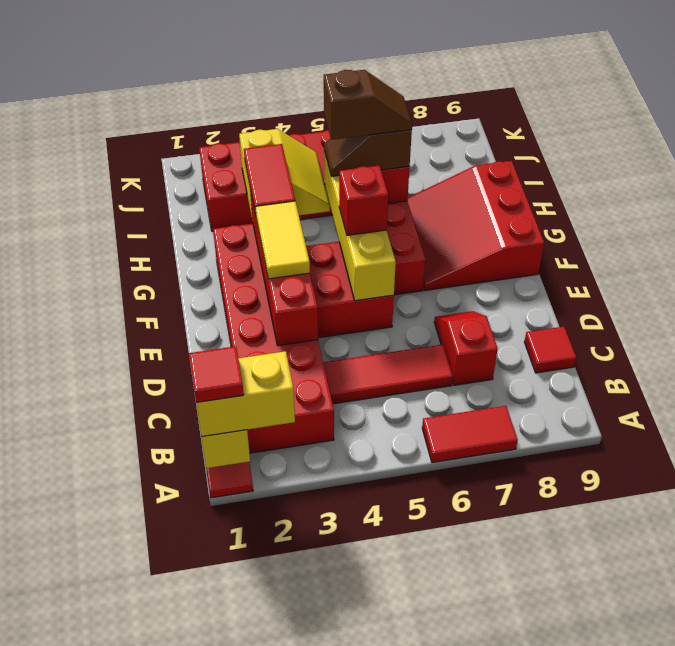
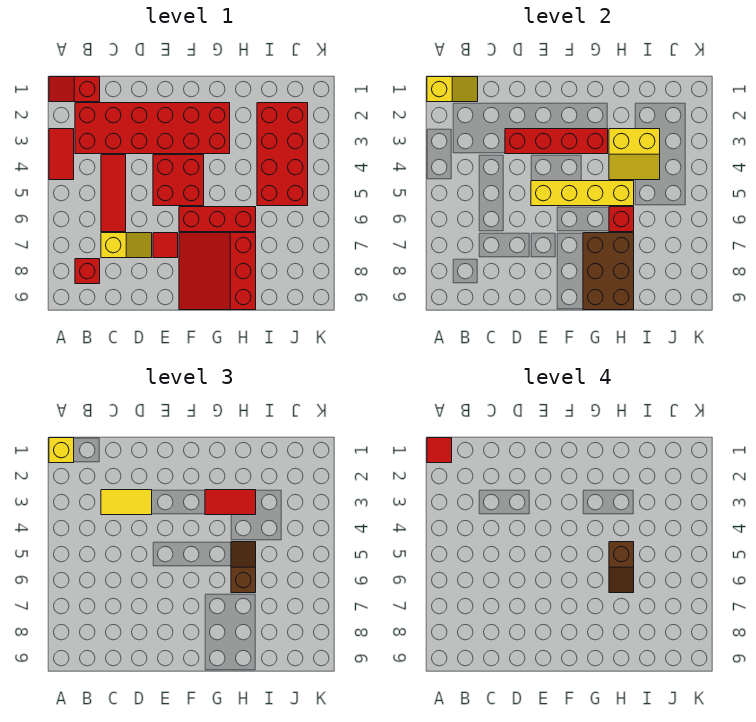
yellow brick A1:A2 level 3 -> yellow brick A1 level 3
red tile A6:A7 level 1 -> red tile A3:A4 level 1
red slope C7:D7 level 1 top C -> yellow slope C7:D7 level 1 top C
red tile C9 level 1 -> red tile E7 level 1
yellow tile E3:F3 level 3 -> yellow tile C3:D3 level 3
red brick F5 level 3 -> red brick B8 level 1
red slope F7:H9 level 1 top 9 -> red slope F7:H9 level 1 top H
none -> brown brick G7:H9 level 2

